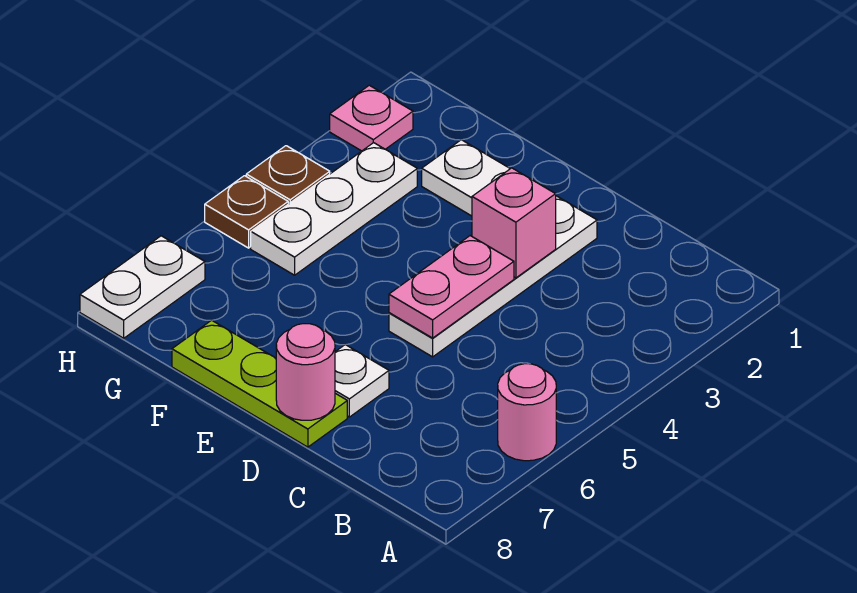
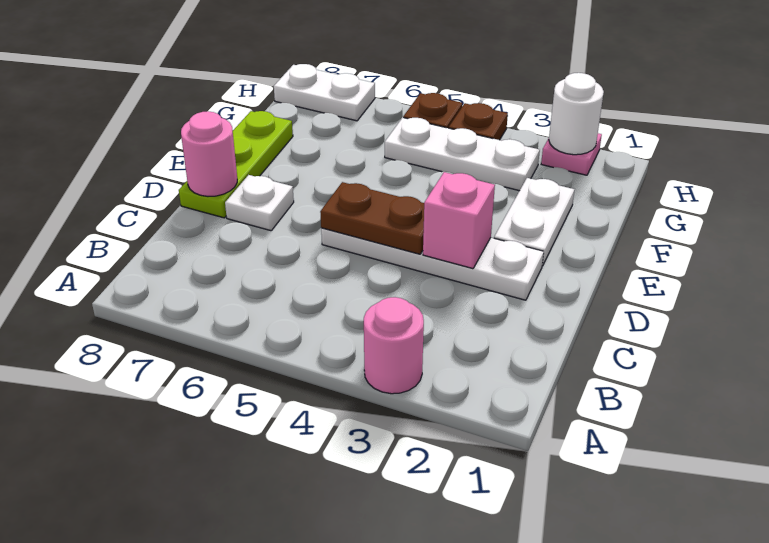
pink round brick A6 level 1 -> pink round brick A3 level 1
pink plate D4:D5 level 2 -> brown plate D4:D5 level 2
none -> white round brick H2 level 2

